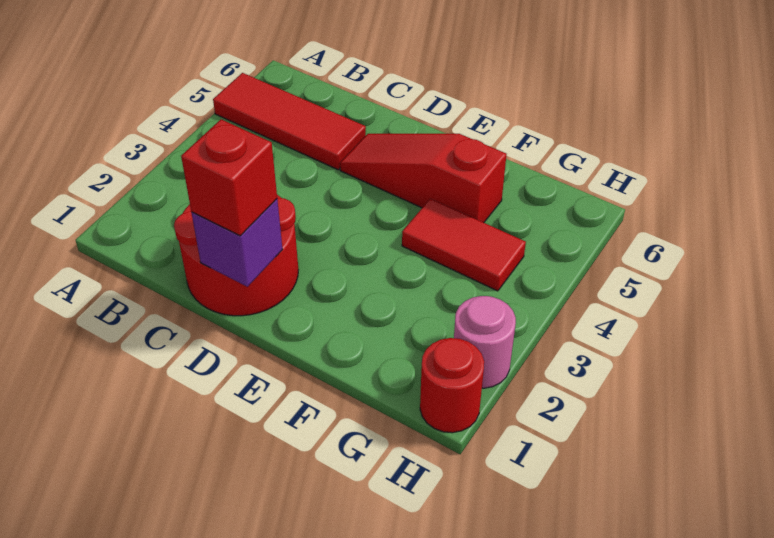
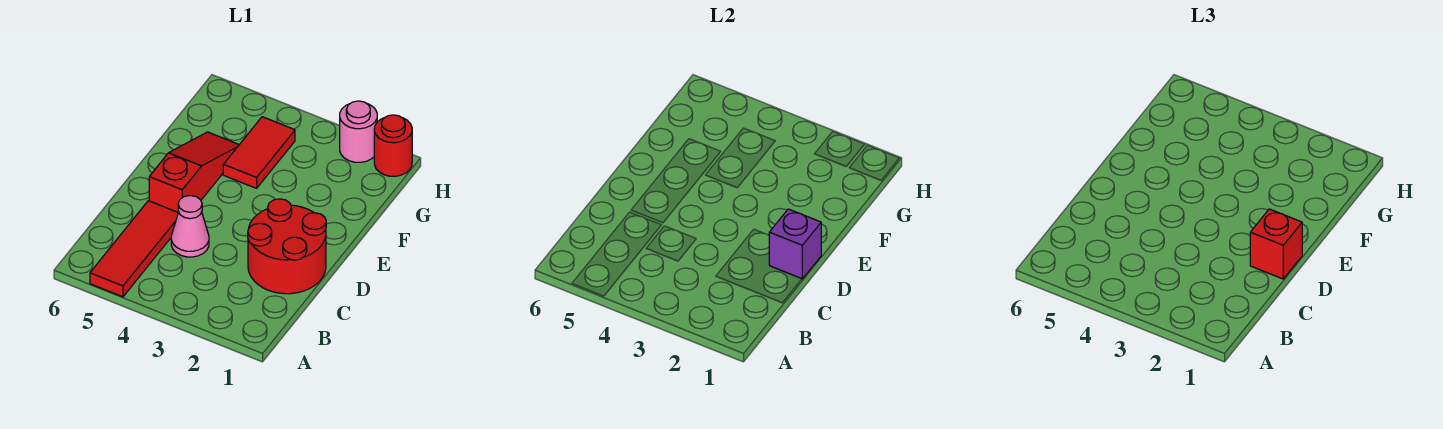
none -> pink cone C4 level 1
red slope D5:F5 level 1 top F -> red slope D5:F5 level 1 top D

